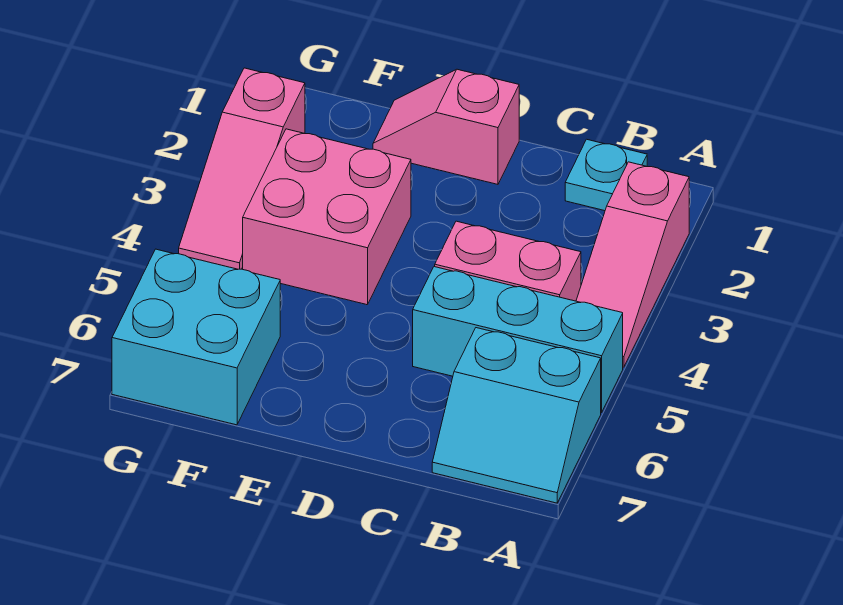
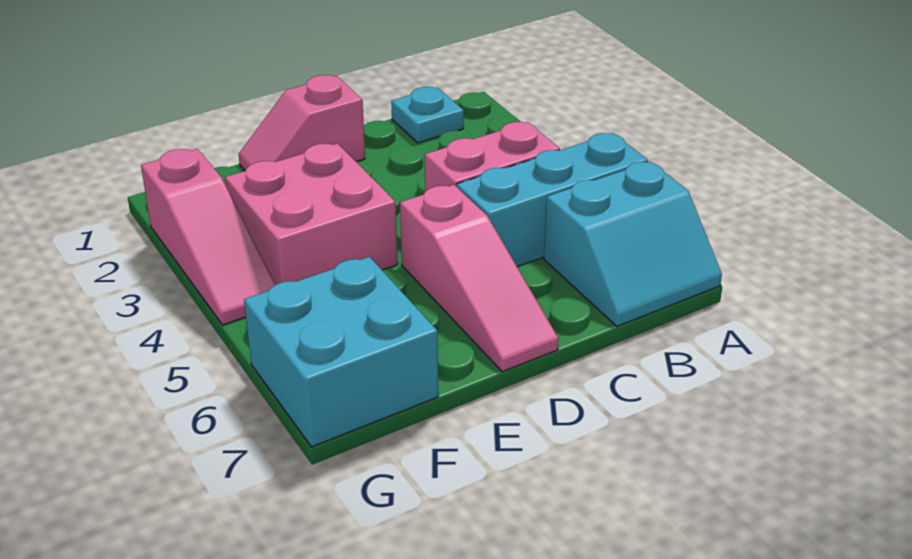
pink slope A2:A4 level 1 top 2 -> pink slope D5:D7 level 1 top 5

